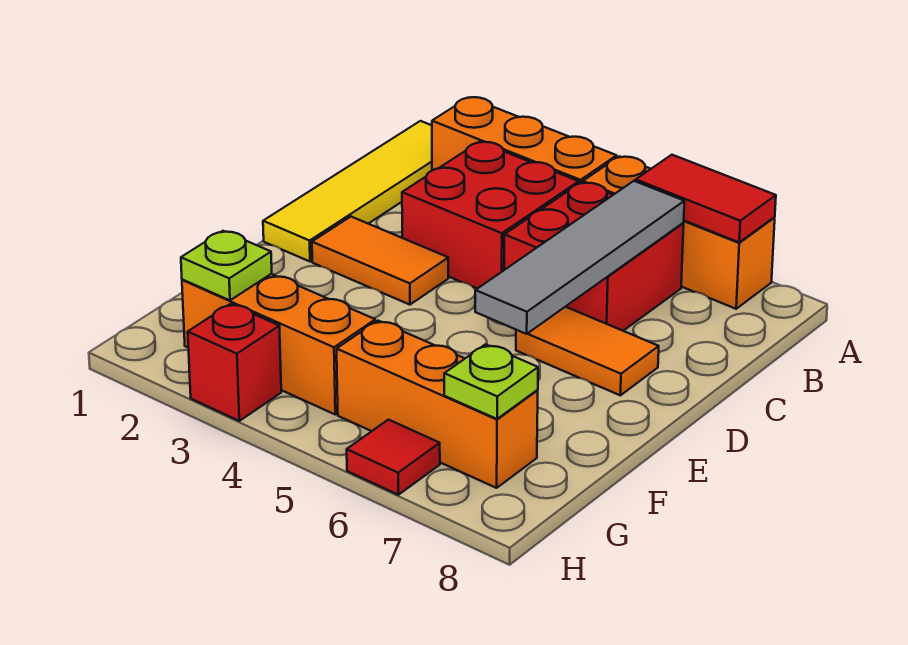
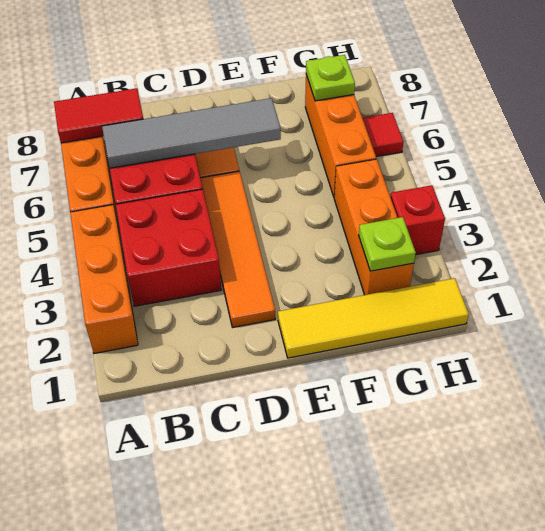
yellow tile A1:D1 level 1 -> yellow tile E1:H1 level 1
red tile A6:A7 level 2 -> red tile A7:B7 level 2
orange tile D2:D3 level 1 -> orange tile D2:D5 level 1

